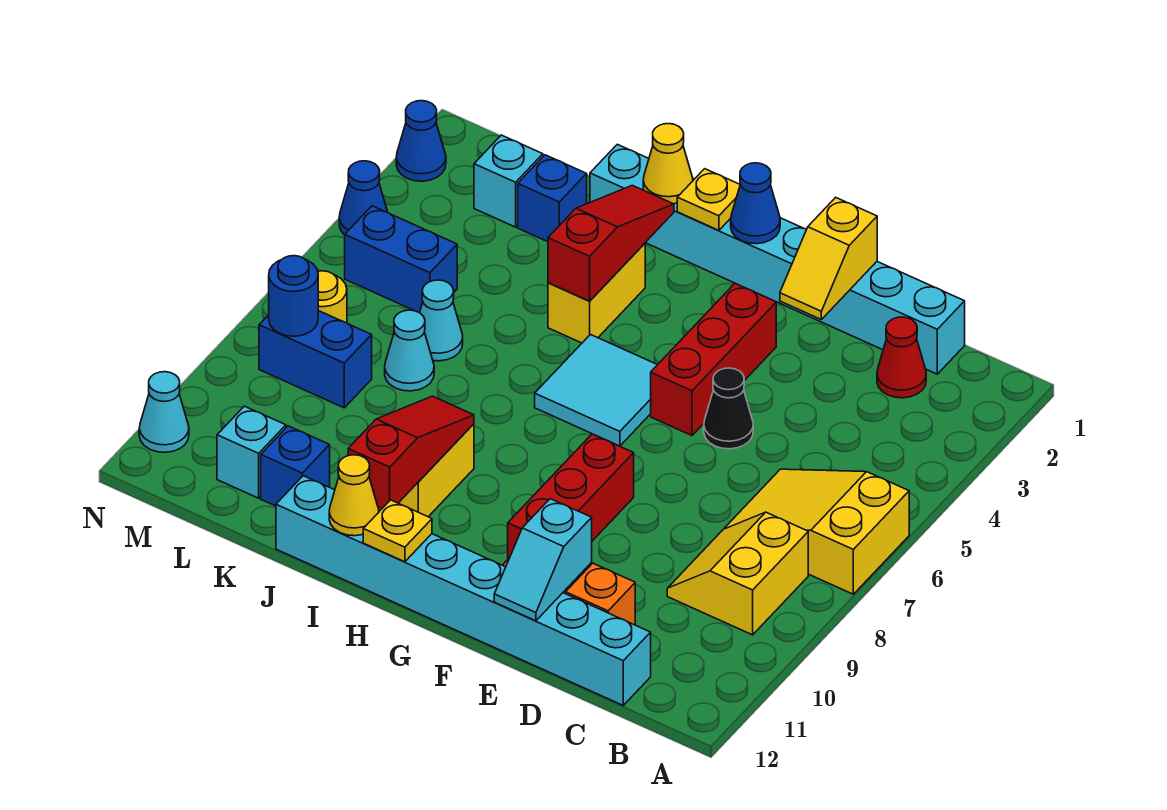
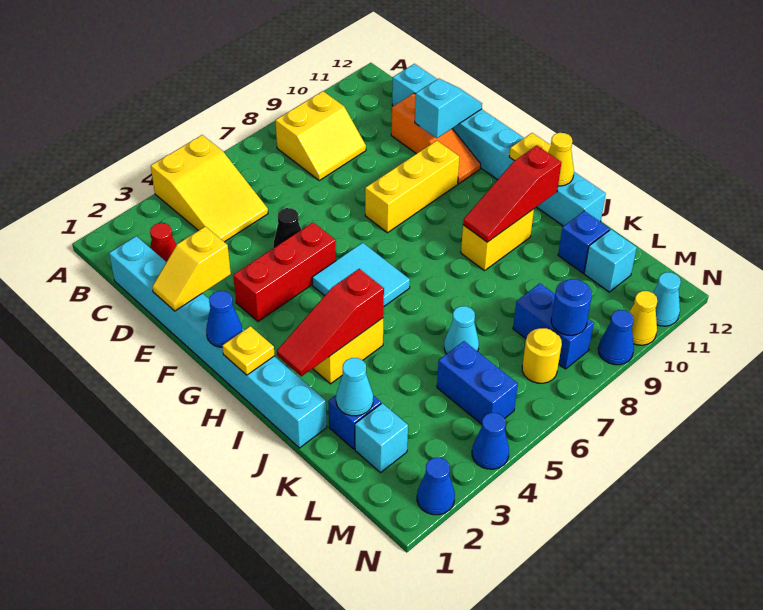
yellow slope A6:C7 level 1 top A -> yellow slope A4:C5 level 1 top A
yellow slope E1:E2 level 2 top 1 -> yellow slope E1:E2 level 2 top 2
red brick F8:F10 level 1 -> yellow brick F8:F10 level 1
yellow cone I1 level 2 -> yellow cone N10 level 1
cyan cone K7 level 1 -> cyan cone K2 level 2
none -> blue cone N9 level 1

